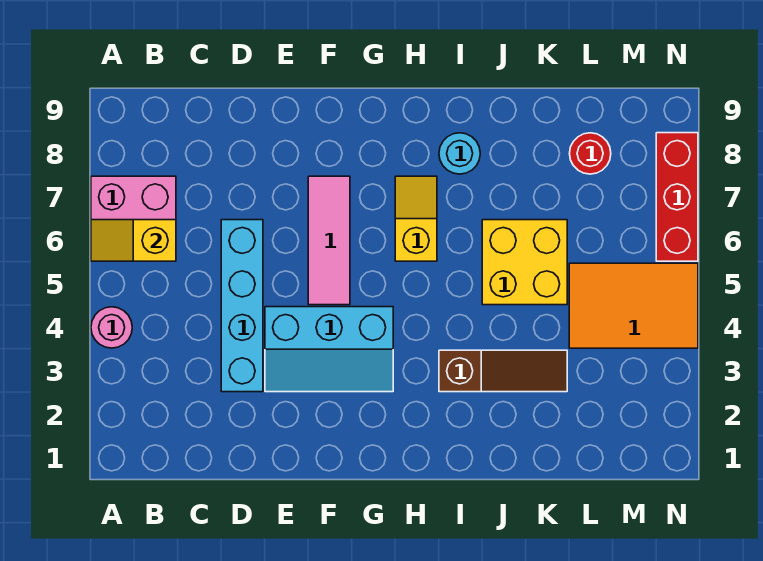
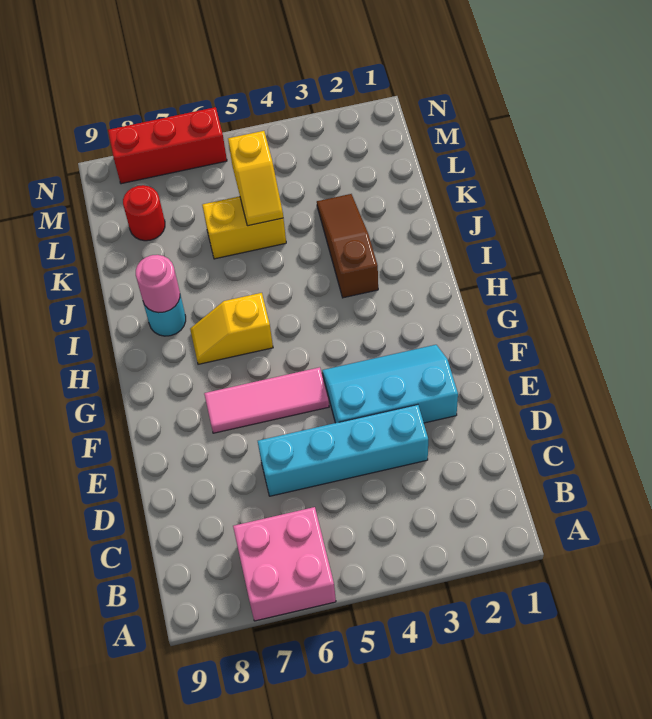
pink round brick A4 level 1 -> pink round brick I8 level 2
yellow slope A6:B6 level 2 top B -> yellow slope K5:L5 level 2 top L
cyan slope E3:G4 level 1 top 4 -> cyan slope E2:F4 level 1 top E
yellow brick J5:K6 level 1 -> yellow brick K5:K6 level 1
orange tile L4:N5 level 1 -> none

